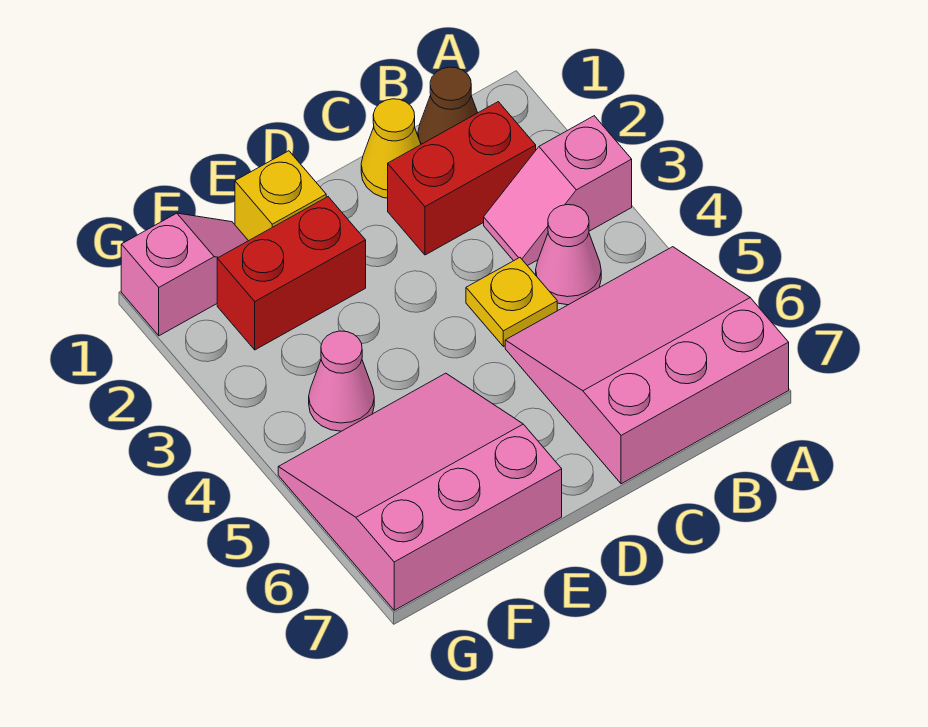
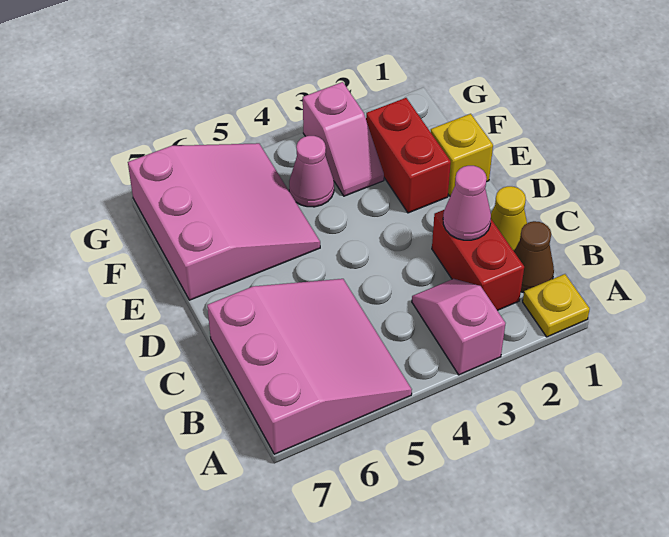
pink cone B4 level 1 -> pink cone C2 level 2
yellow plate C4 level 1 -> yellow plate A1 level 1
pink slope F1:G1 level 1 top G -> pink slope F3:G3 level 1 top G

